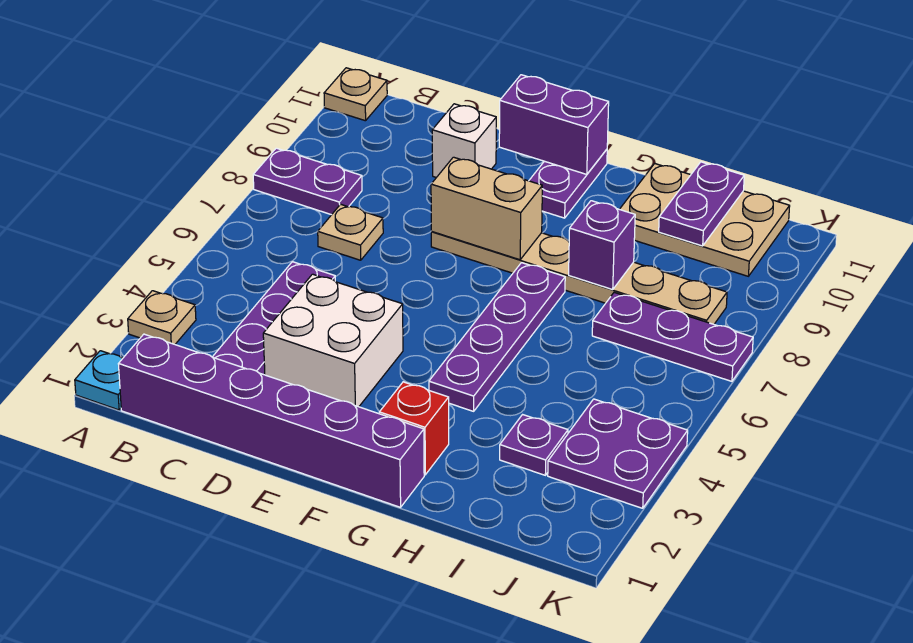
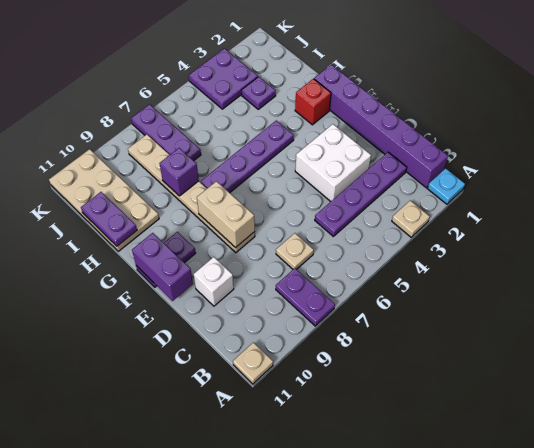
tan plate H10:J11 level 1 -> tan plate H10:K11 level 1
purple plate I10:I11 level 2 -> purple plate H11:I11 level 2

